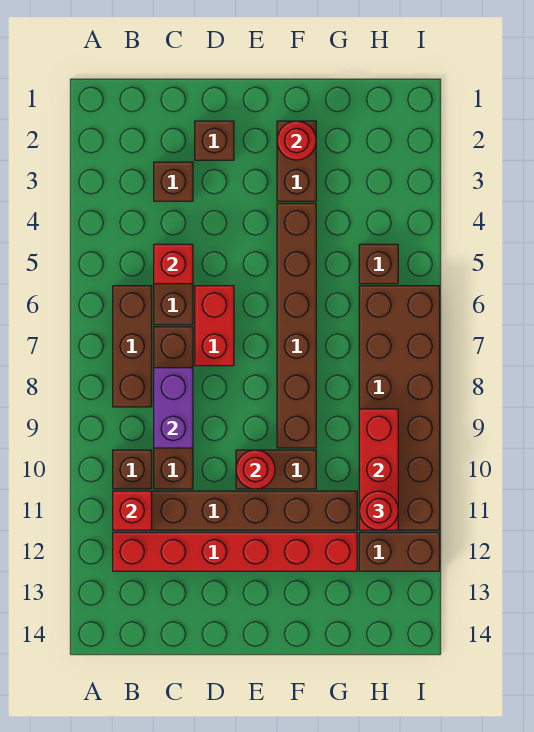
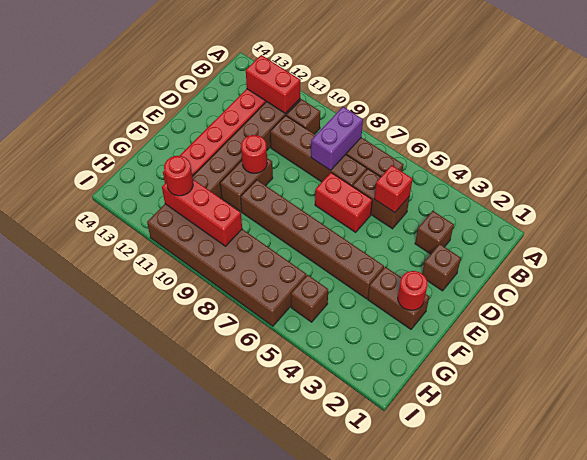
red brick B11 level 2 -> red brick B11:B12 level 2
purple brick C8:C9 level 2 -> purple brick B8:C8 level 2
brown brick H12:I12 level 1 -> none

